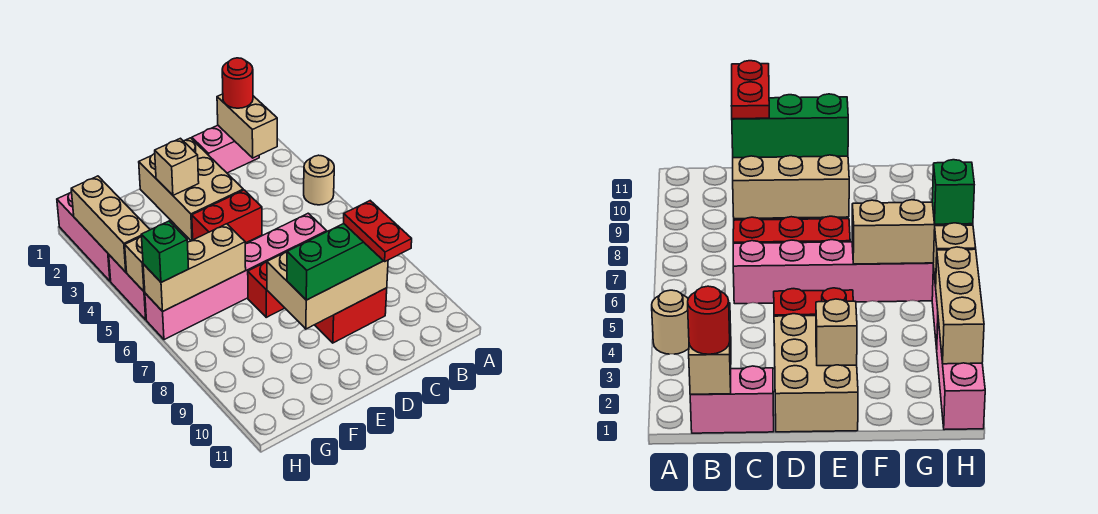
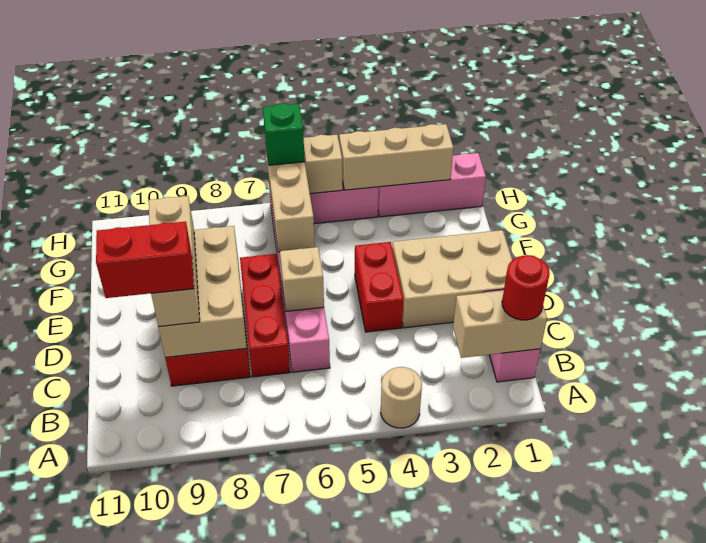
green brick C9:E9 level 3 -> tan brick C9:E9 level 3
red plate C9:C10 level 4 -> red brick C9:C10 level 4
tan brick E2 level 2 -> tan brick D6 level 2

